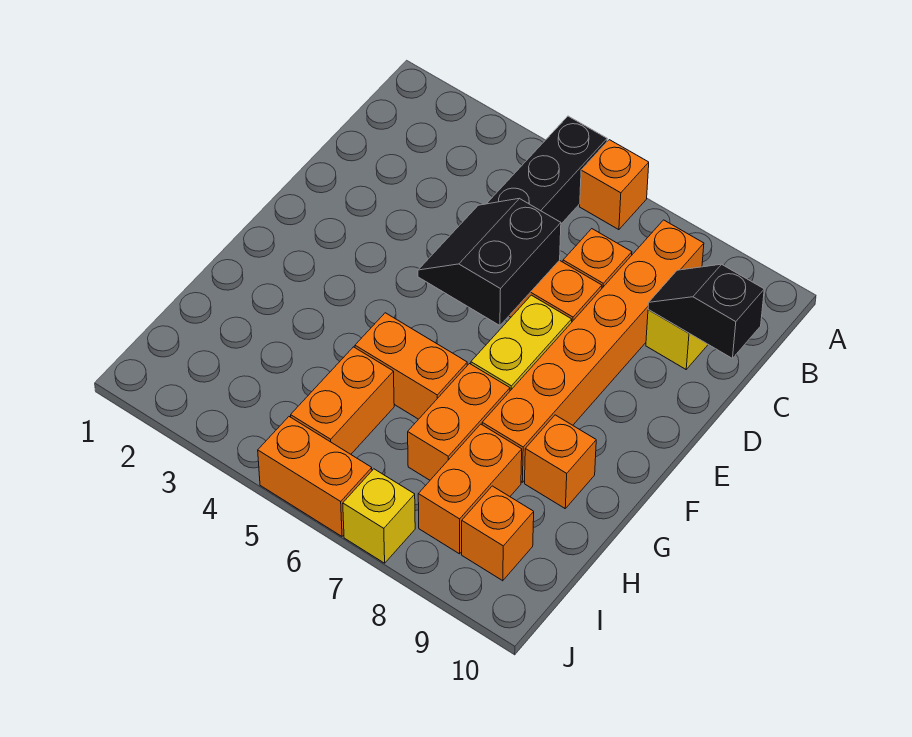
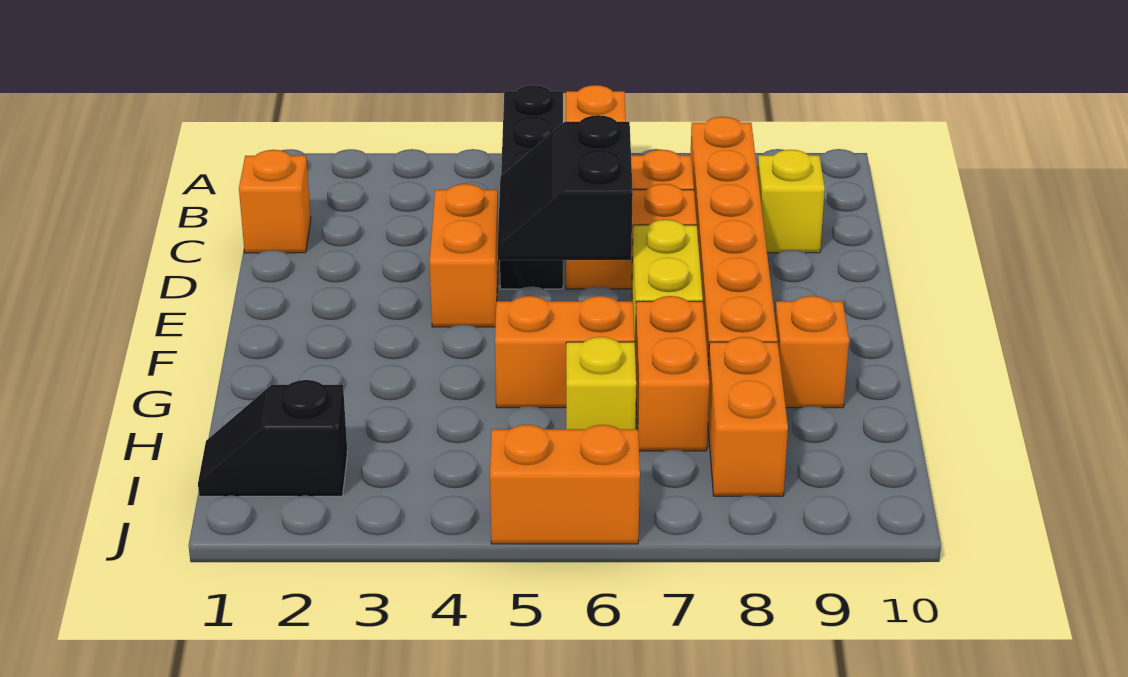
black slope C9:C10 level 2 top 10 -> black slope I1:I2 level 1 top 2
orange brick H5:I5 level 1 -> orange brick D4:E4 level 1
orange brick I9 level 1 -> orange brick C1 level 1
yellow brick J7 level 1 -> yellow brick H6 level 1

